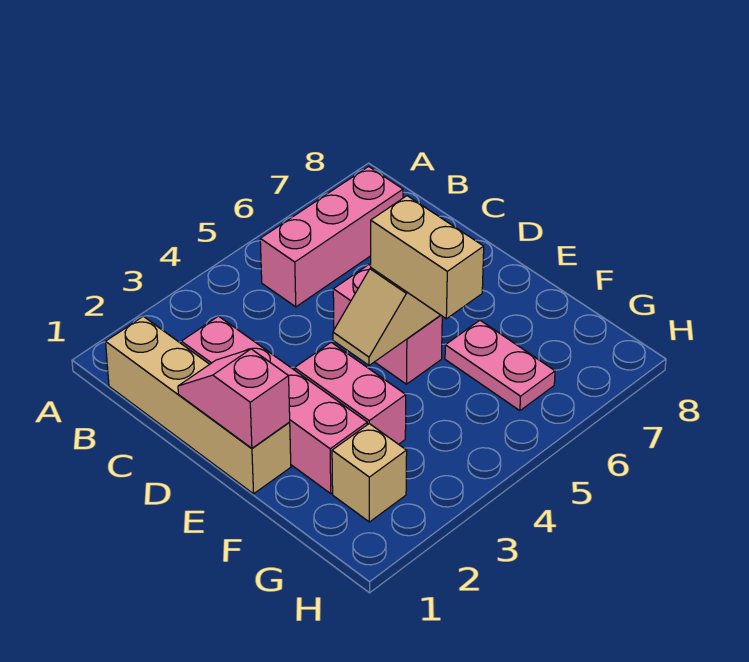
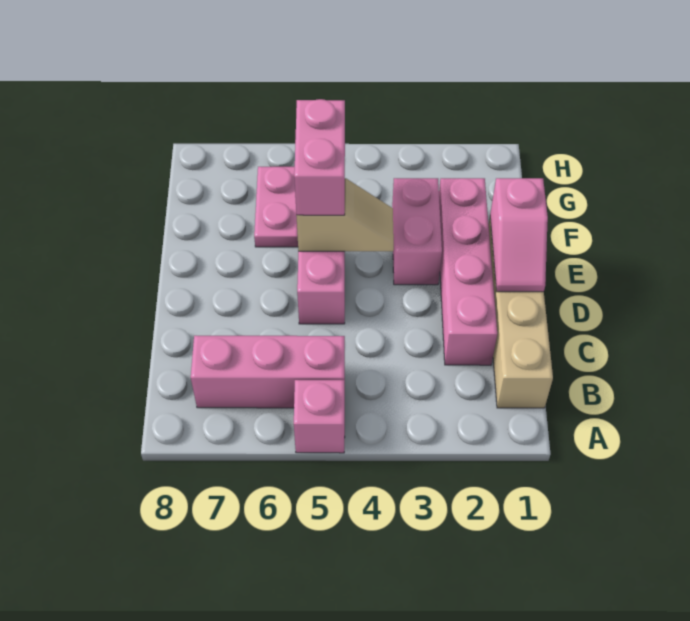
none -> pink brick A5 level 1
tan brick E5:F5 level 3 -> pink brick E5:F5 level 3
tan brick G2 level 1 -> none

